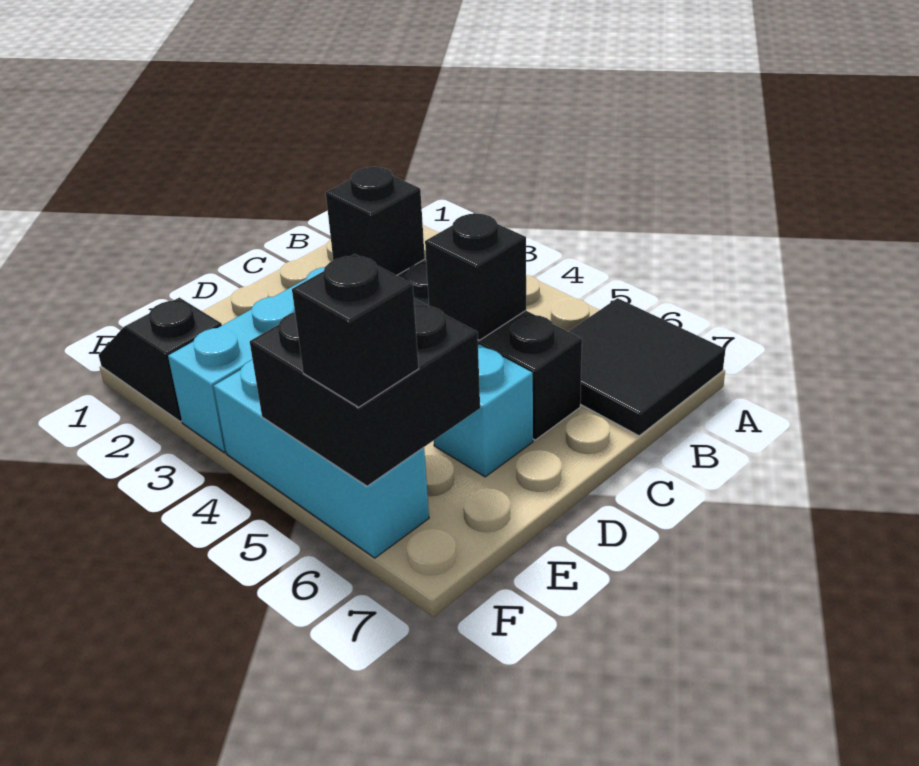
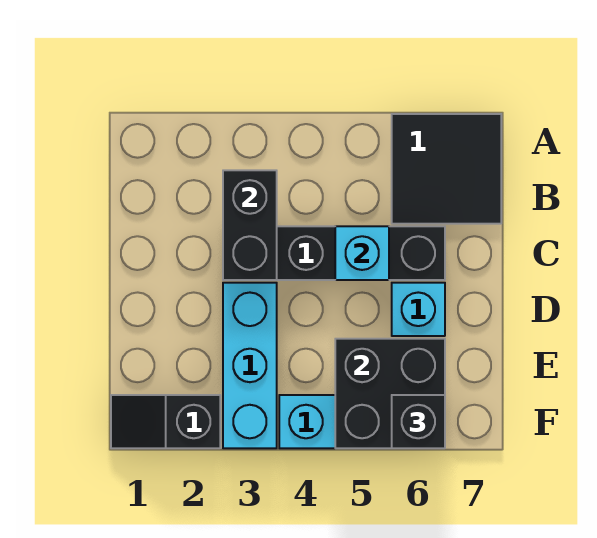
black brick C3 level 2 -> black brick B3:C3 level 2
black brick C5 level 2 -> cyan brick C5 level 2

